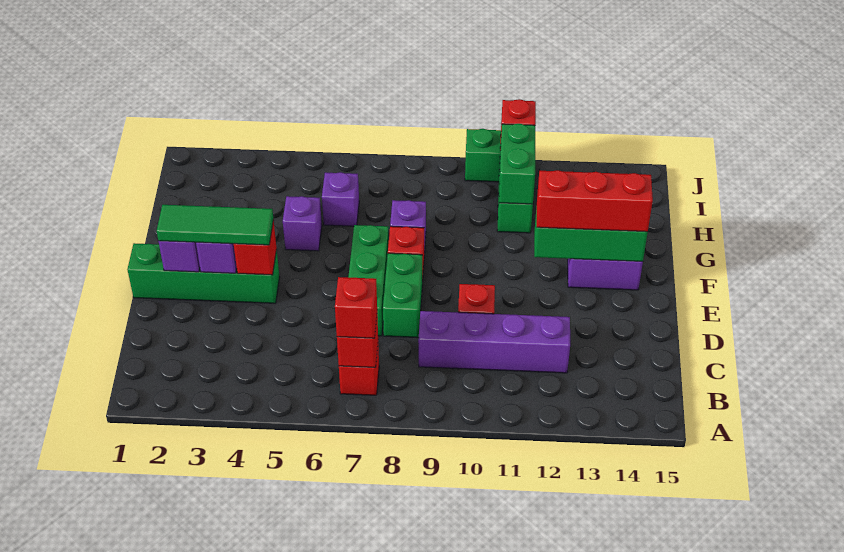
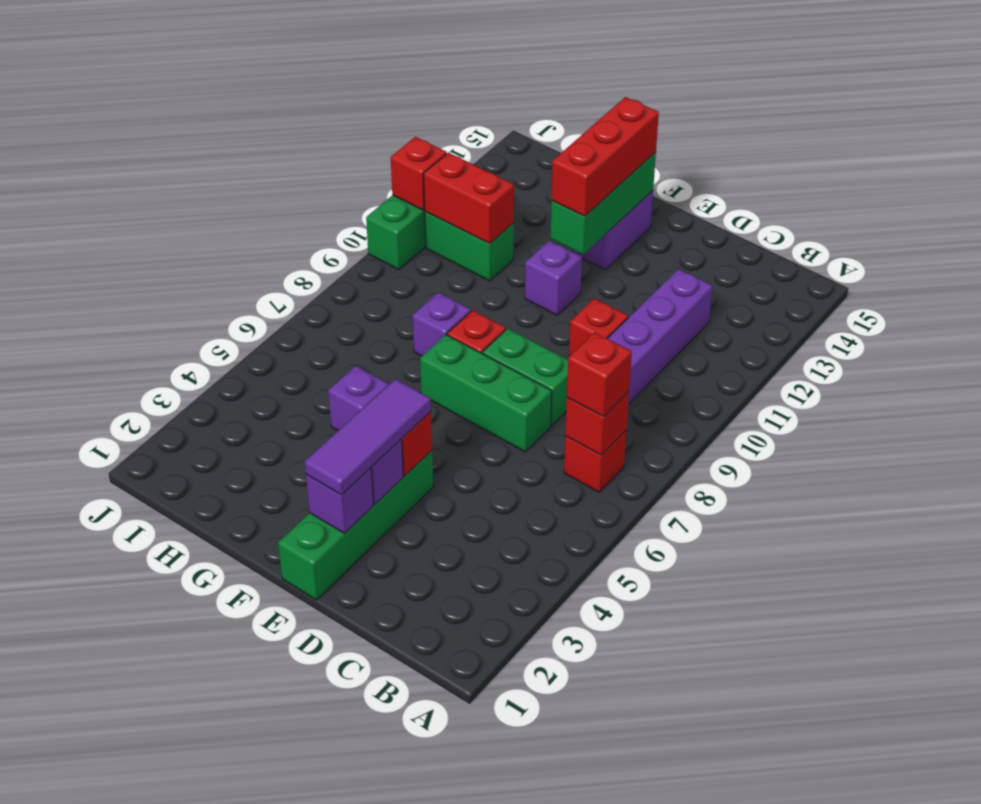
green tile E2:E4 level 3 -> purple tile E2:E4 level 3
purple brick H6 level 1 -> purple brick F11 level 1
green brick H11:I11 level 2 -> red brick H11:I11 level 2

